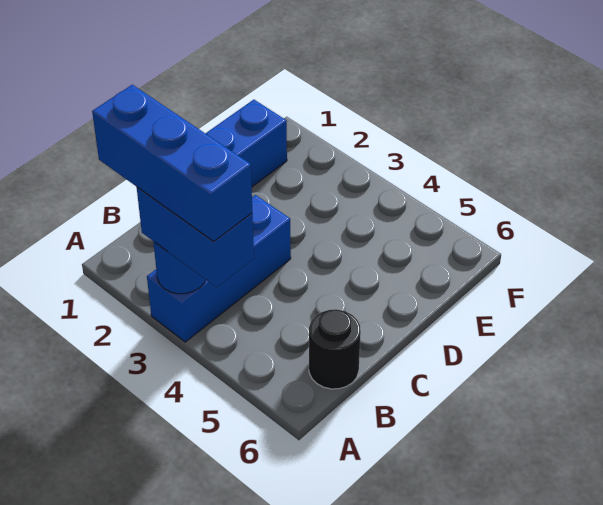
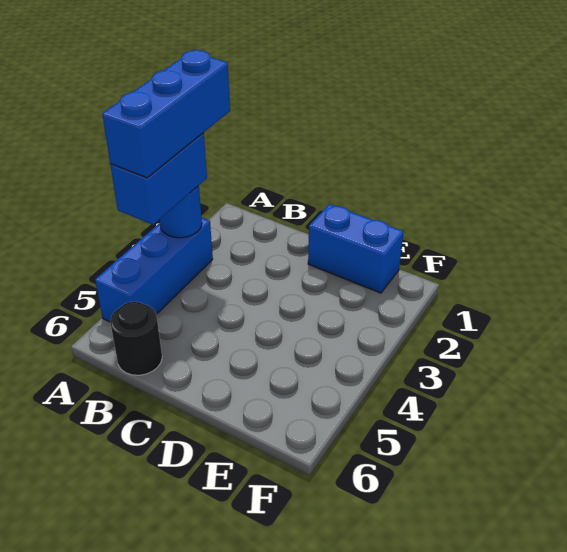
blue brick A3:C3 level 1 -> blue brick A3:A5 level 1

